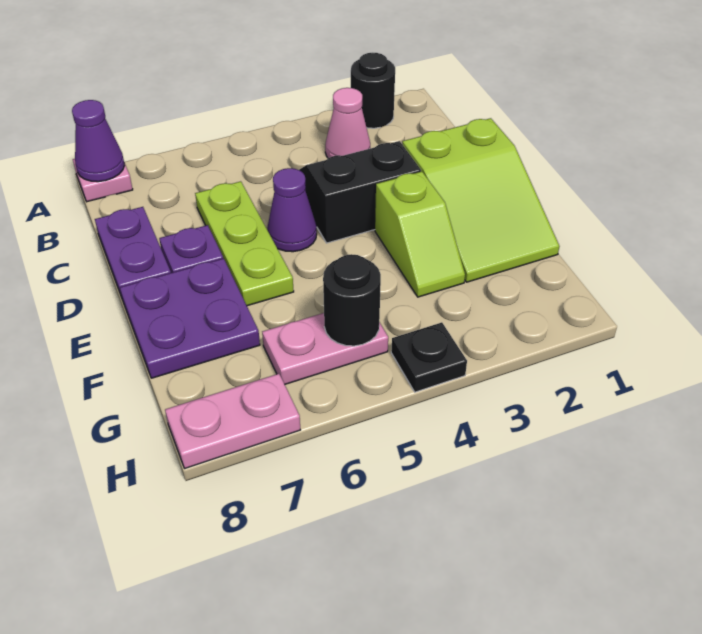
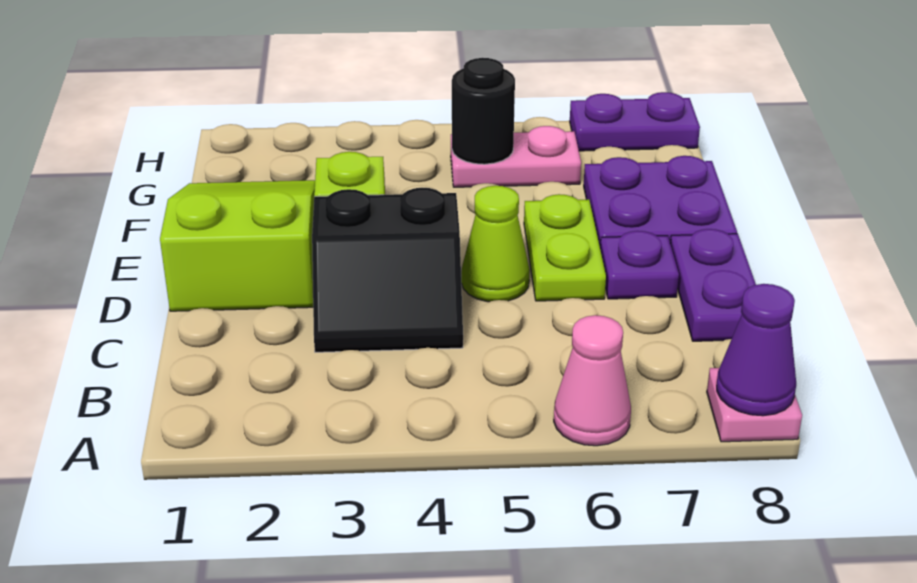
black round brick A2 level 1 -> none
pink cone B3 level 1 -> pink cone A6 level 1
lime plate C6:E6 level 1 -> lime plate D6:E6 level 1
purple cone D5 level 1 -> lime cone D5 level 1
black plate H4 level 1 -> none
pink plate H7:H8 level 1 -> purple plate H7:H8 level 1

